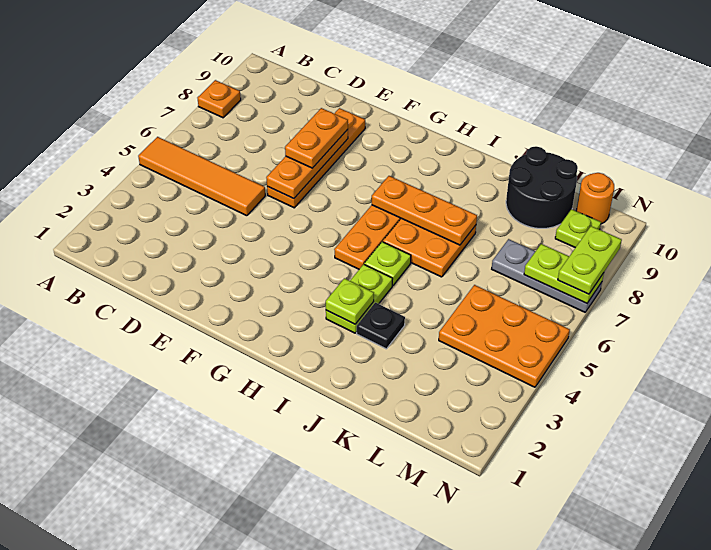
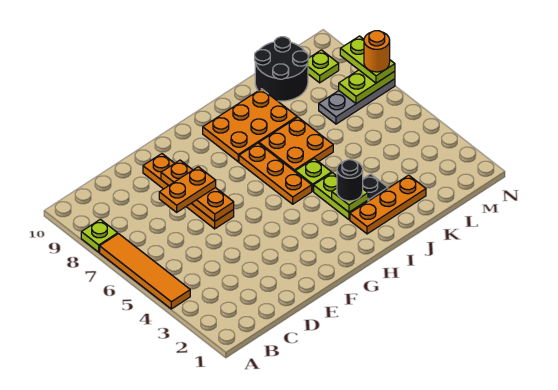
orange tile A5:D5 level 1 -> orange tile A4:A7 level 1
orange plate A8 level 1 -> lime plate A8 level 1
orange plate E7:E8 level 3 -> orange plate D7:E7 level 3
orange plate H7:J7 level 2 -> orange plate I2:K2 level 1
none -> black round brick I3 level 3
orange plate L4:N5 level 1 -> orange plate H8:J9 level 1
orange round brick M10 level 1 -> orange round brick N7 level 4

